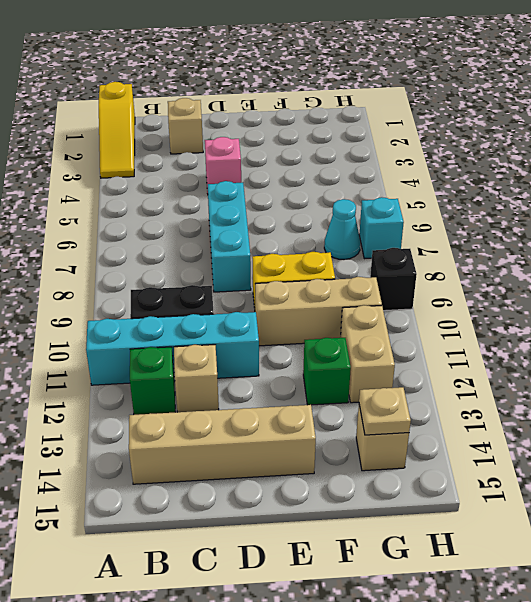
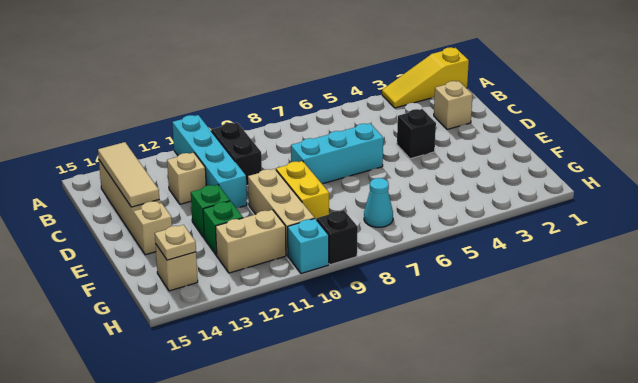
green brick B12 level 1 -> green brick E12 level 1
none -> tan tile B14:D14 level 2
pink brick D4 level 1 -> black brick D4 level 1
cyan brick H7 level 1 -> cyan brick H10 level 1

